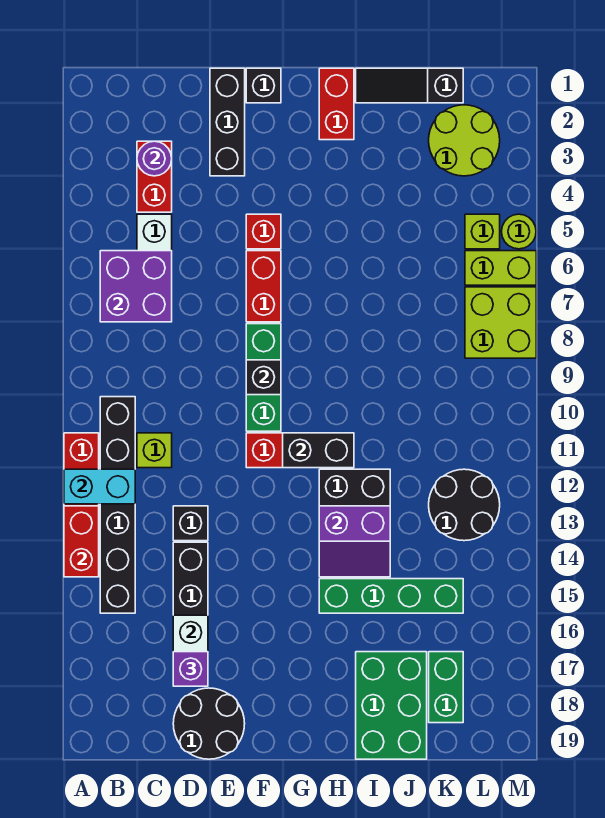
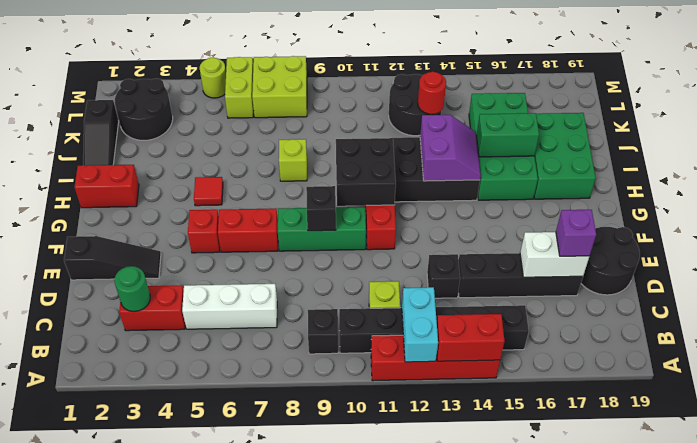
purple brick B6:C7 level 2 -> none
purple round brick C3 level 2 -> green round brick C3 level 2
black brick E1:E3 level 1 -> black slope E1:E3 level 1 top 1
black brick F1 level 1 -> black brick B9 level 1
black brick G11:H11 level 2 -> black brick G10:H11 level 2
none -> red tile H5 level 1
green brick H15:K15 level 1 -> green brick H15:K16 level 1
green brick I17:J19 level 1 -> green brick H17:J18 level 1
lime round brick K2:L3 level 1 -> black round brick K2:L3 level 1
none -> red round brick K13 level 2
green brick K17:K18 level 1 -> green brick I15:I16 level 2
lime brick L5 level 1 -> lime brick I8 level 1

